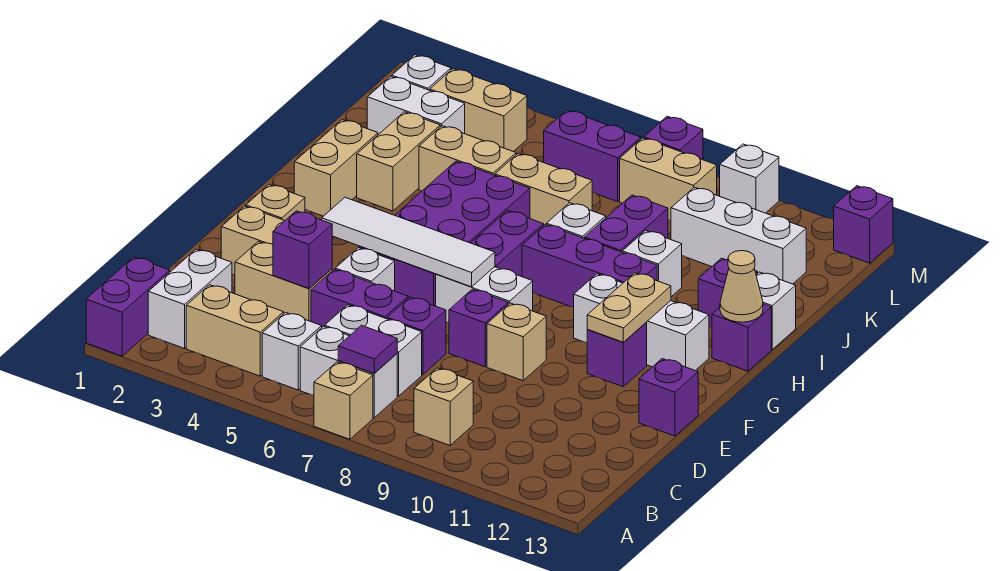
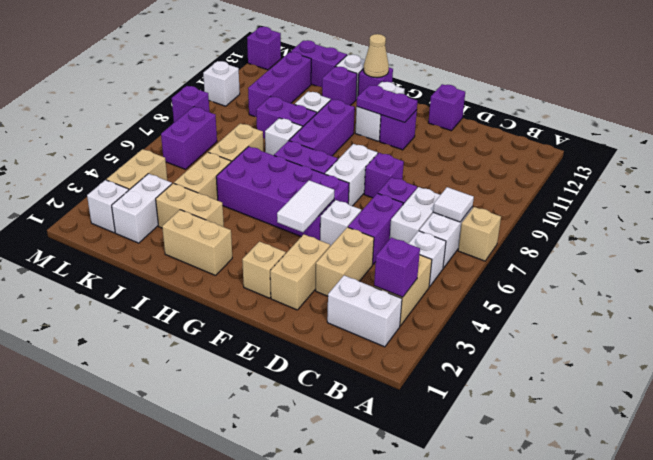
purple brick A1:B1 level 1 -> purple brick J13:K13 level 1
purple tile B7 level 2 -> white tile B7 level 2
tan brick B9 level 1 -> none
purple brick D4 level 2 -> purple brick B3 level 2
tan brick E9 level 1 -> none
white tile F4:F7 level 2 -> white tile F4:F5 level 2
tan plate F11:G11 level 2 -> purple plate F11:G11 level 2
white brick G10:G12 level 1 -> white brick G11:G12 level 1
white brick K10:K12 level 1 -> purple brick K10:K12 level 1
tan brick L8:L9 level 1 -> none

